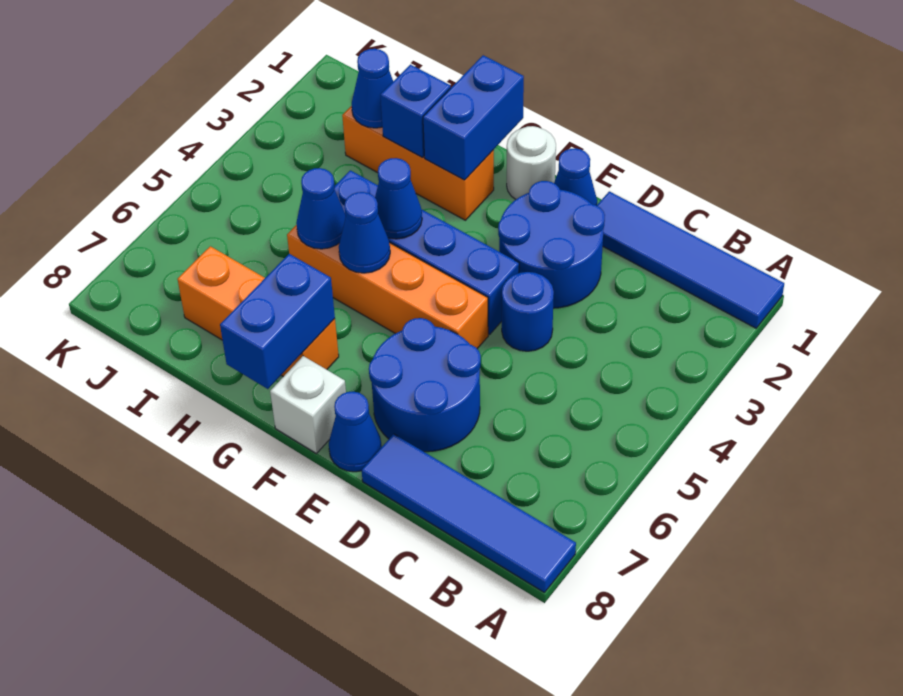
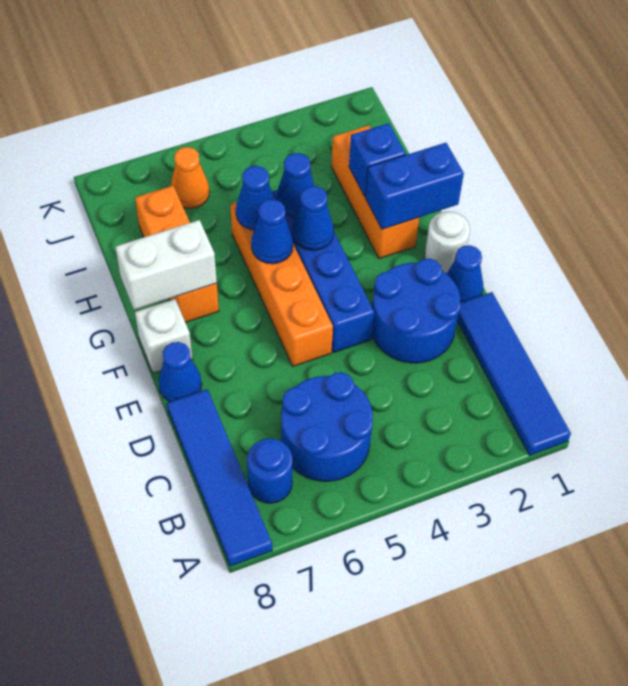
blue round brick D4 level 1 -> blue round brick B7 level 1
blue round brick D6:E7 level 1 -> blue round brick B5:C6 level 1
blue brick G7:G8 level 2 -> white brick G7:G8 level 2
blue cone I2 level 2 -> blue cone H4 level 2
none -> orange cone J6 level 1

